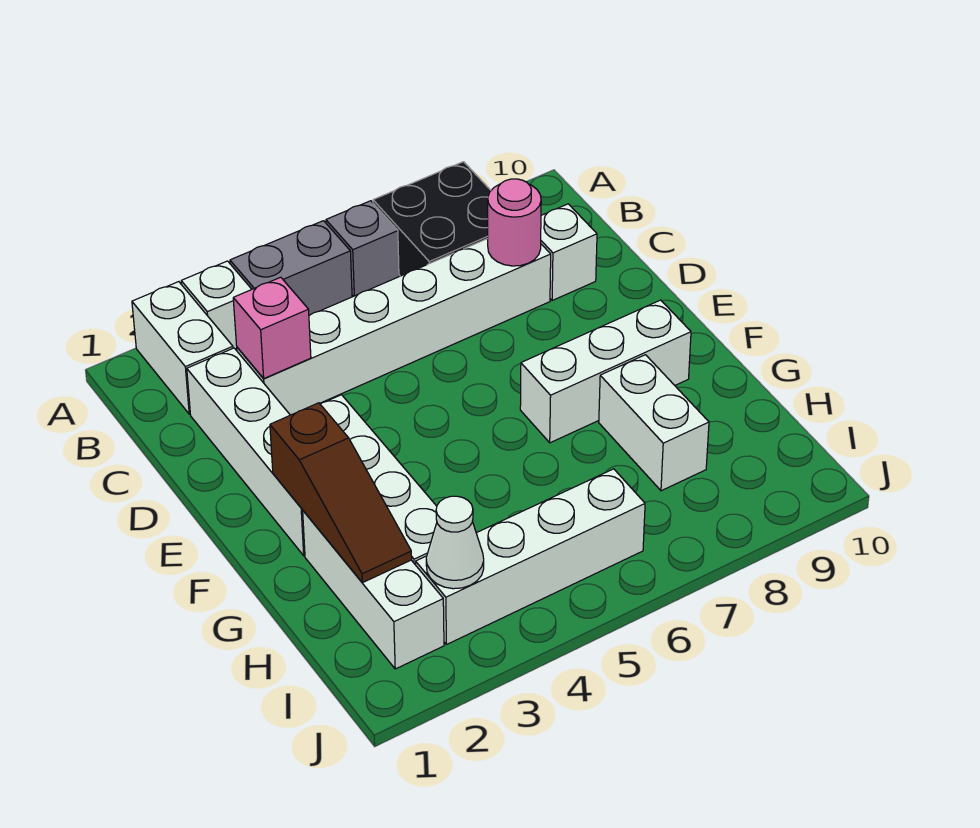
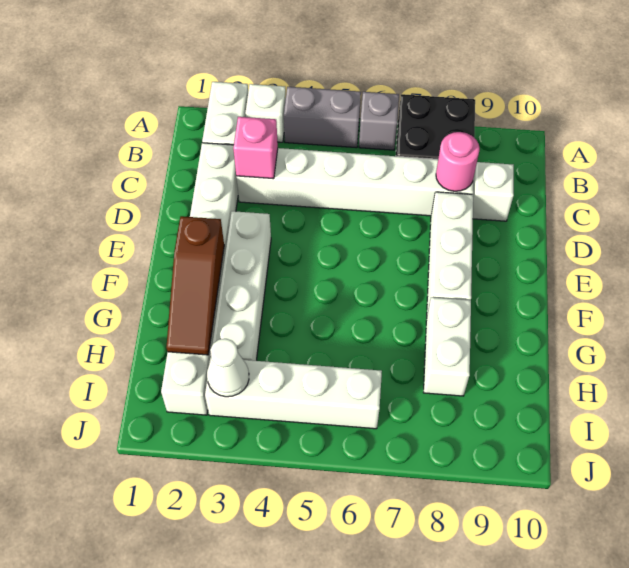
white brick F7:F9 level 1 -> white brick D8:F8 level 1

